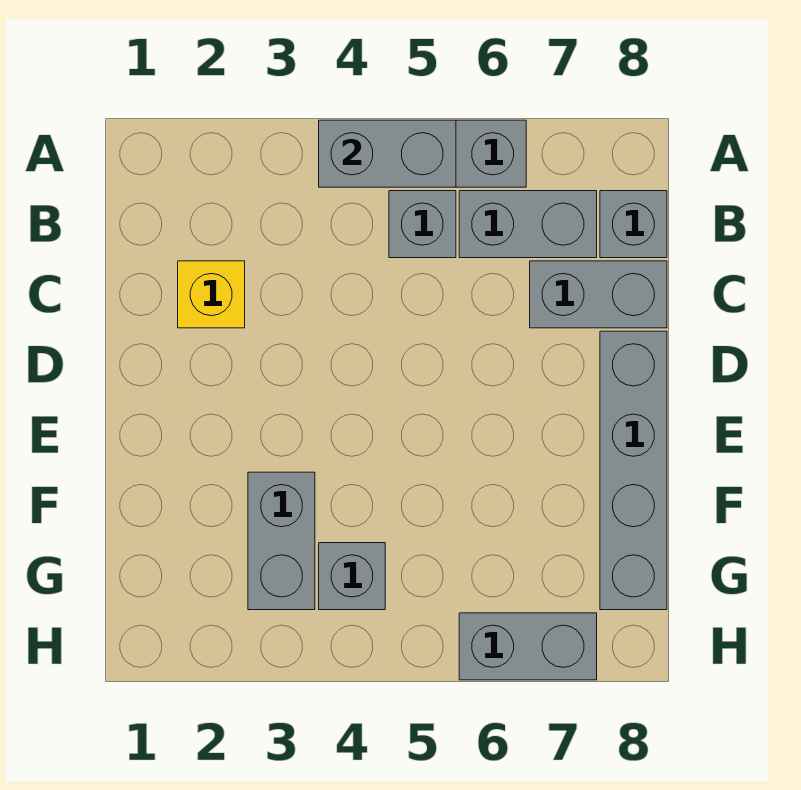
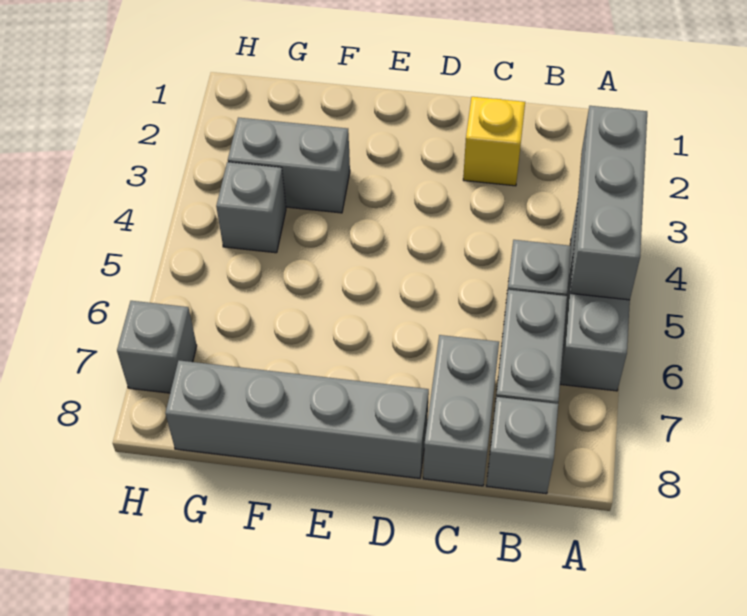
grey brick A4:A5 level 2 -> grey brick A3:A5 level 2
grey brick H6:H7 level 1 -> grey brick H7 level 1

